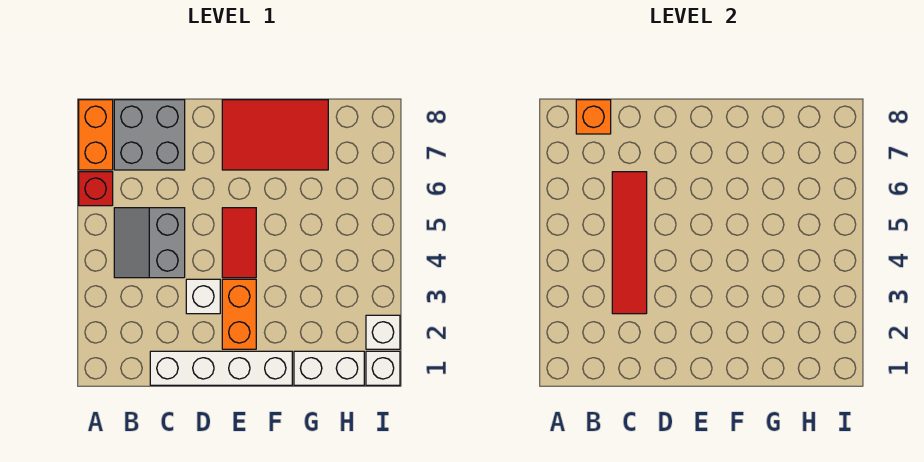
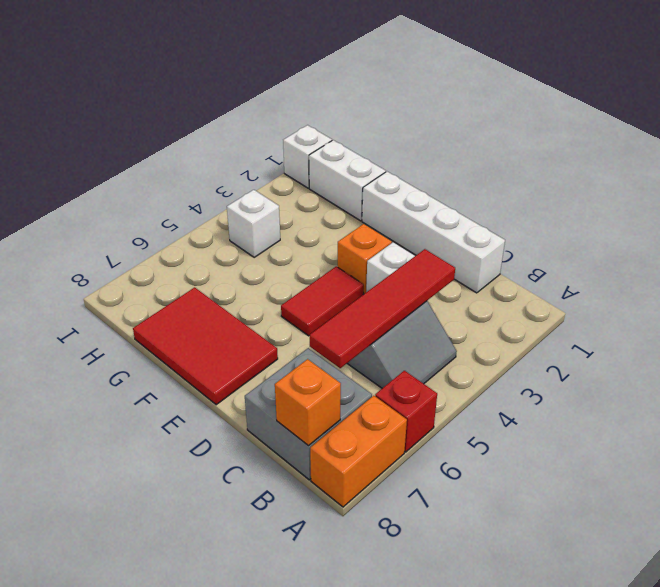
orange brick E2:E3 level 1 -> orange brick E3 level 1
white brick I2 level 1 -> white brick H4 level 1

